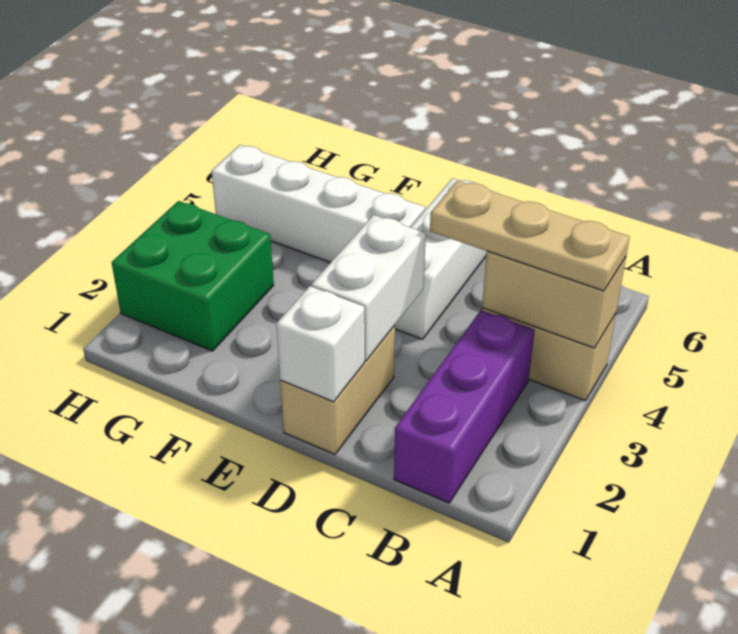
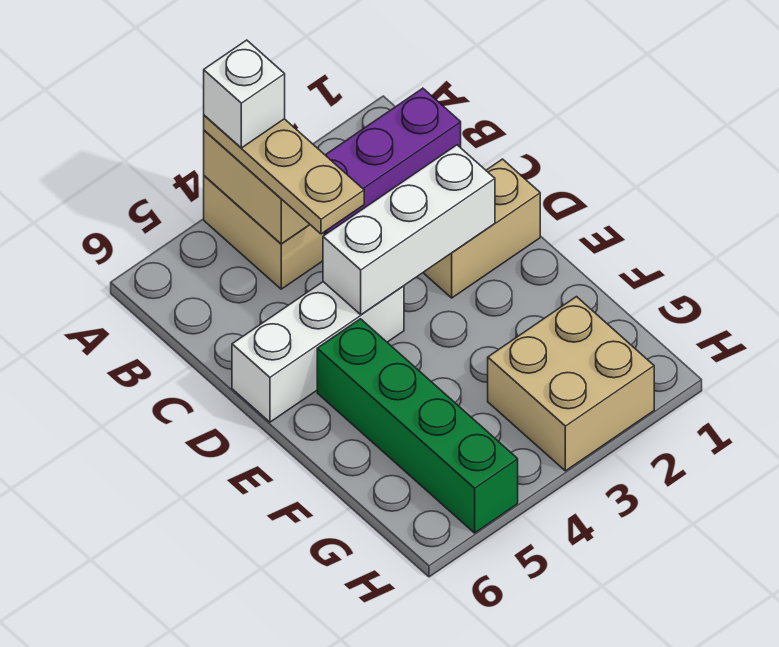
white brick D1 level 2 -> white brick A4 level 4
white brick D2:D3 level 2 -> white brick D2:D4 level 2
white brick E5:H5 level 1 -> green brick E5:H5 level 1
green brick G2:H3 level 1 -> tan brick G2:H3 level 1

